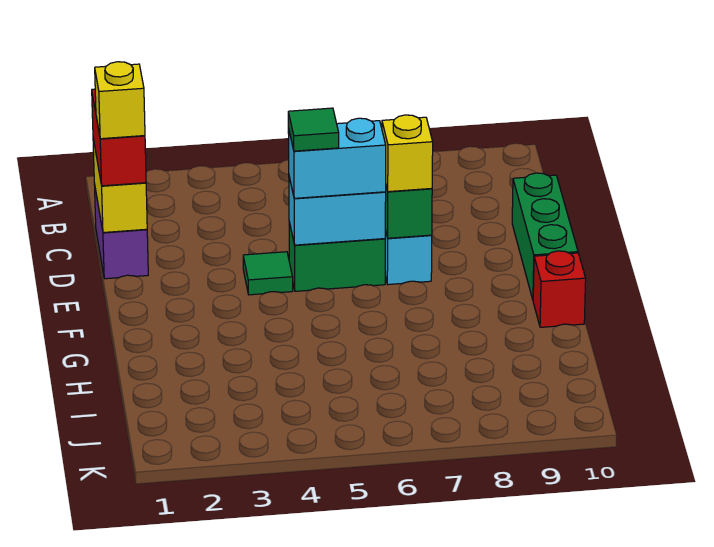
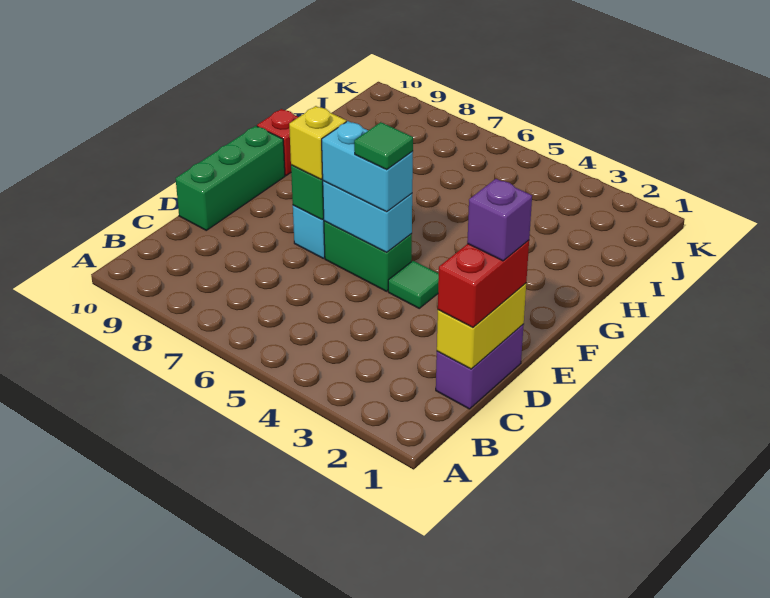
yellow brick D1 level 4 -> purple brick D1 level 4

